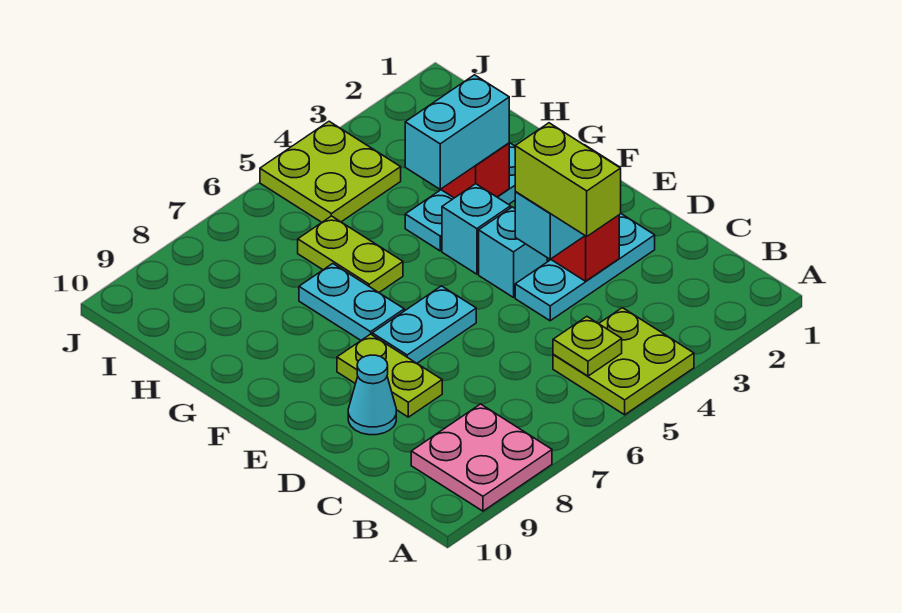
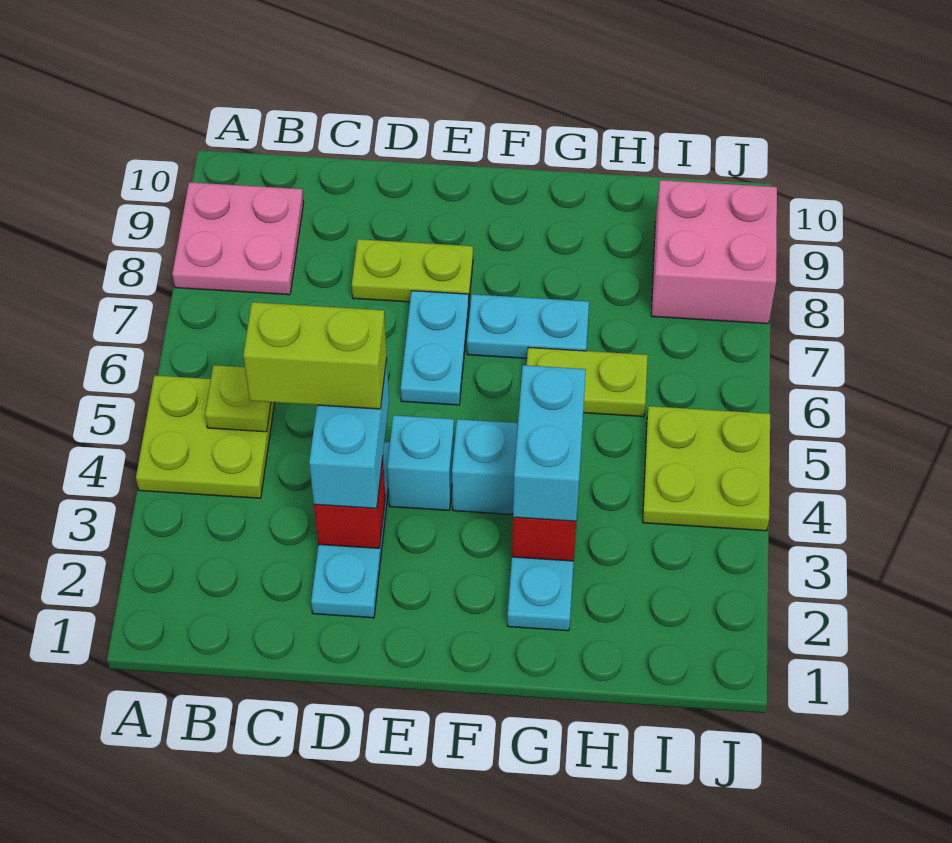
cyan cone D9 level 1 -> none
none -> pink brick I8:J9 level 1

